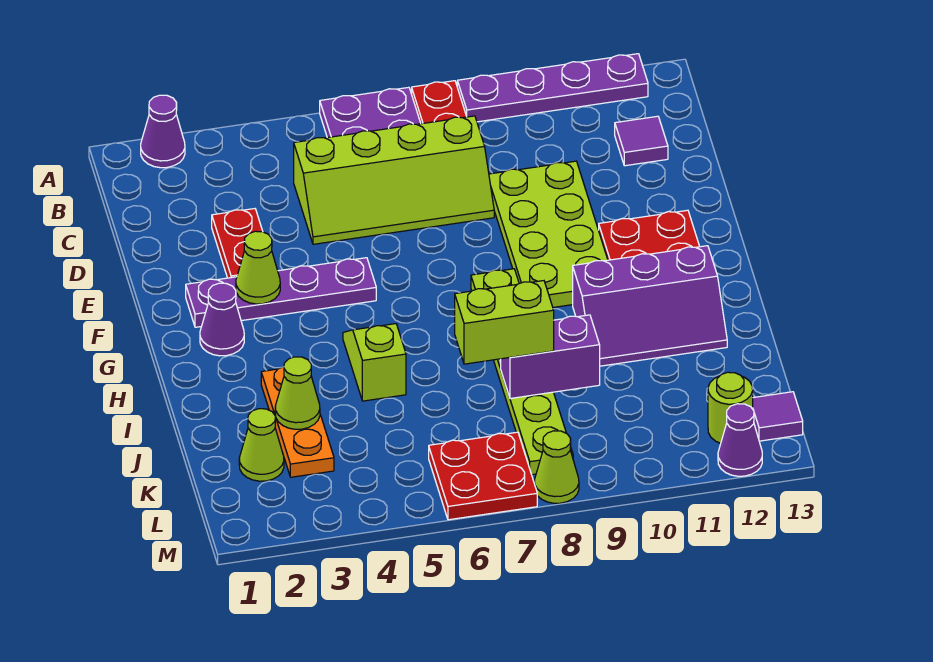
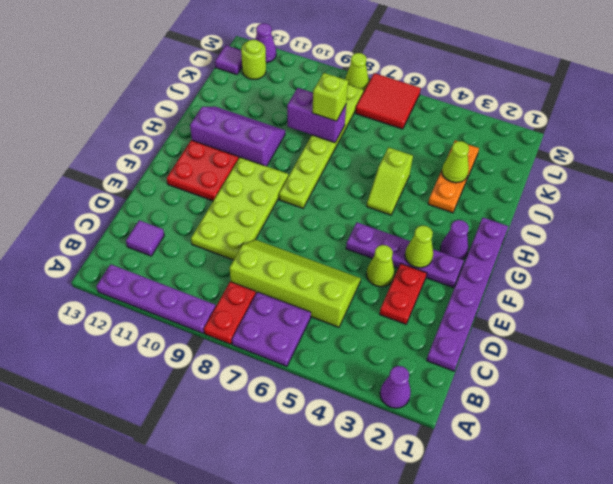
none -> purple plate C1:H1 level 1
lime brick J7:J8 level 3 -> lime brick J8 level 3
lime cone K2 level 1 -> lime cone E4 level 1
red plate L6:M7 level 1 -> red tile L6:M7 level 1

